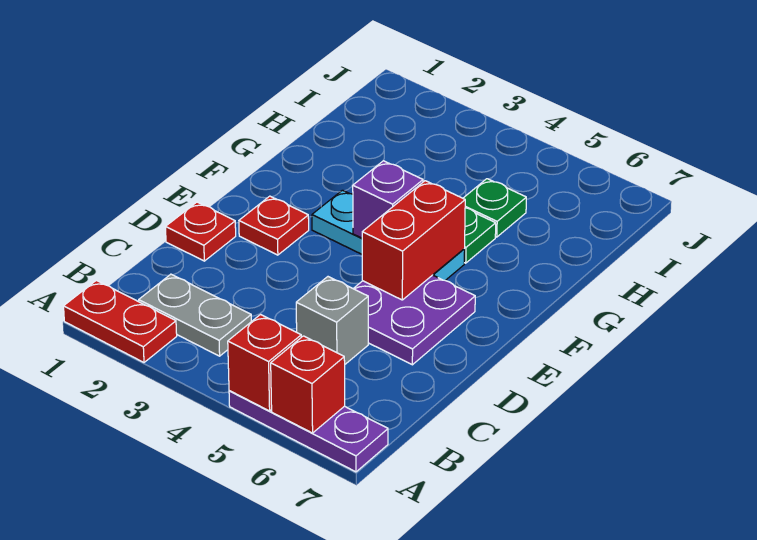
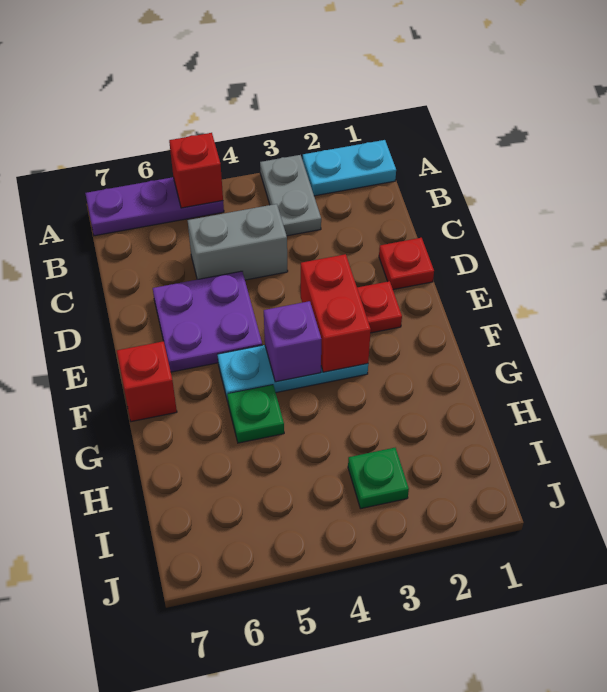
red plate A1:A2 level 1 -> cyan plate A1:A2 level 1
red brick A6 level 2 -> red brick F7 level 1
grey plate B2:B3 level 1 -> grey plate A3:B3 level 1
grey brick C5 level 1 -> grey brick C4:C5 level 1
red brick E5:F5 level 2 -> red brick E3:F3 level 2
green plate H5 level 1 -> green plate I3 level 1

